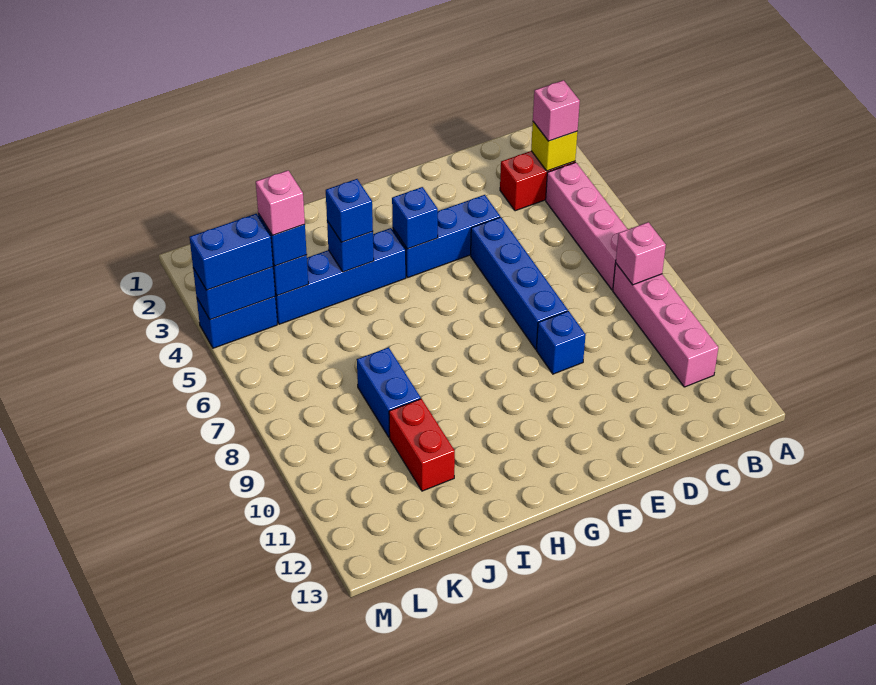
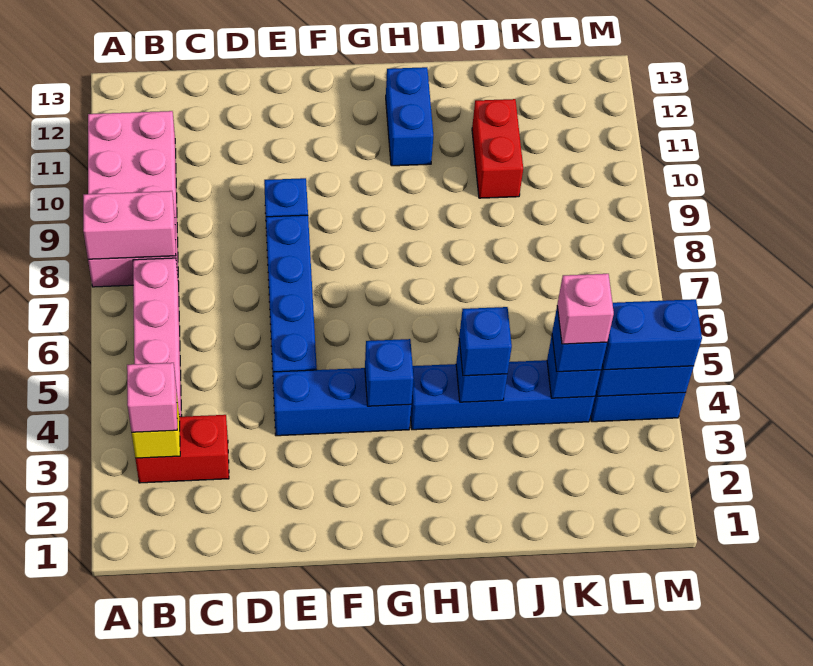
pink brick B8:B11 level 1 -> pink brick A8:B11 level 1
pink brick B8 level 2 -> pink brick A8:B8 level 2
blue brick J8:J9 level 1 -> blue brick H11:H12 level 1

